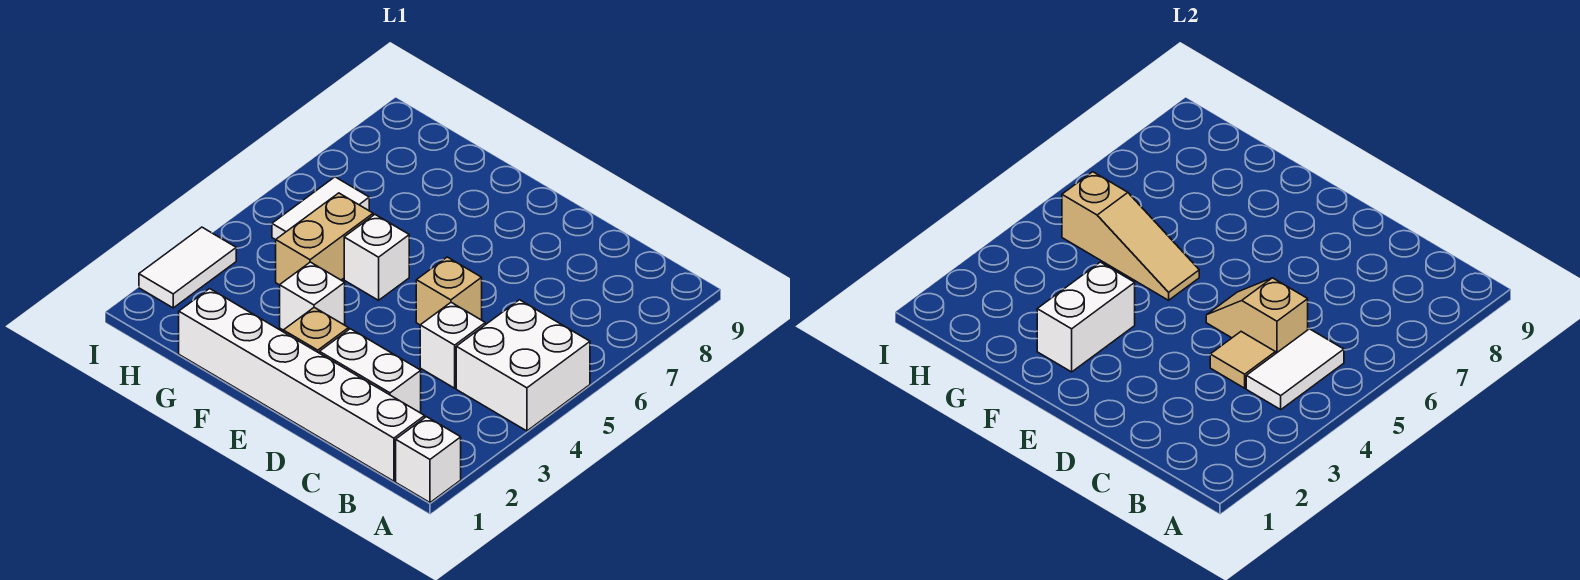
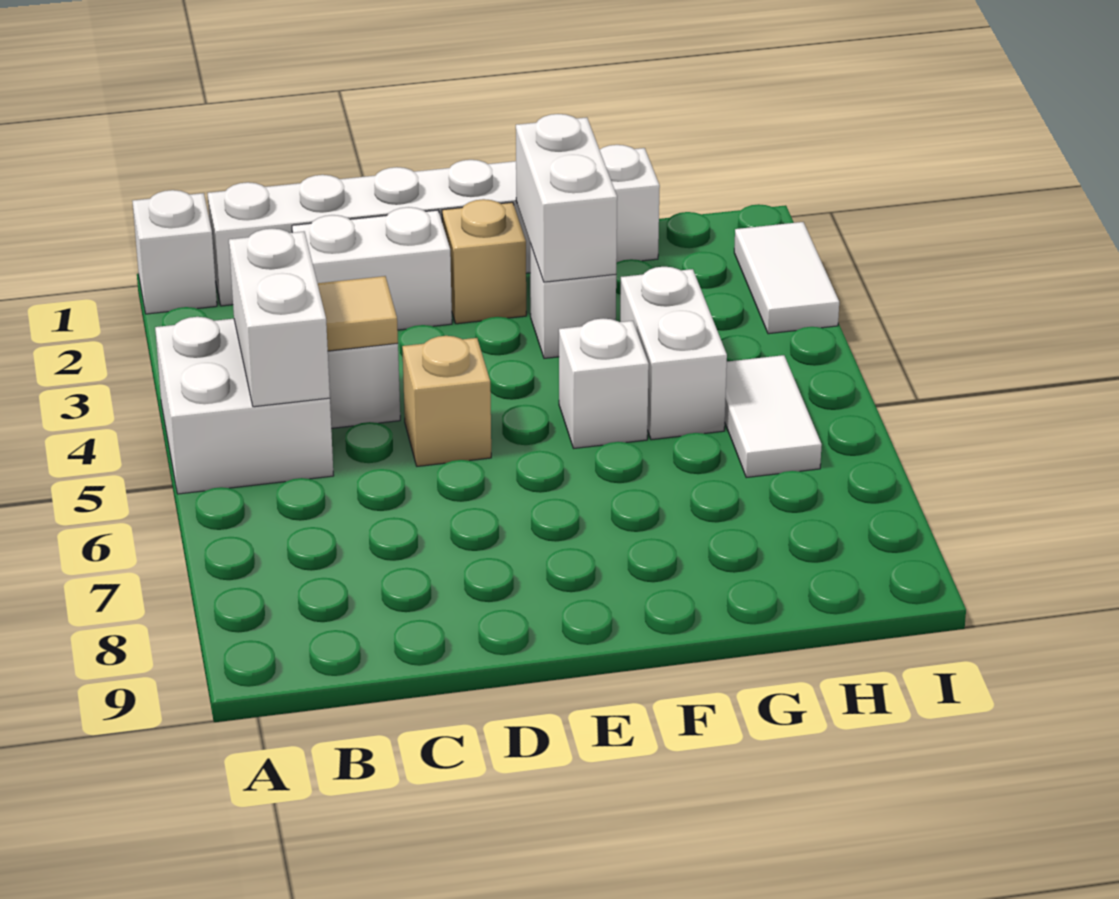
white tile B4:B5 level 2 -> white brick B4:B5 level 2
tan slope C5:D5 level 2 top C -> none
tan slope F5:H5 level 2 top H -> none
tan brick G4:G5 level 1 -> white brick G4:G5 level 1

